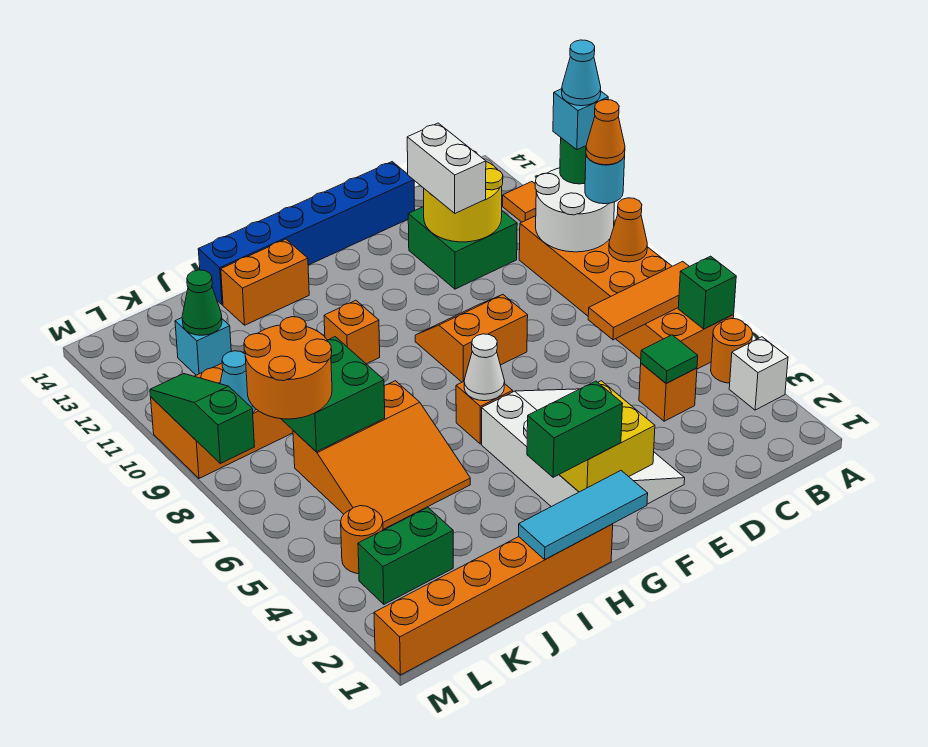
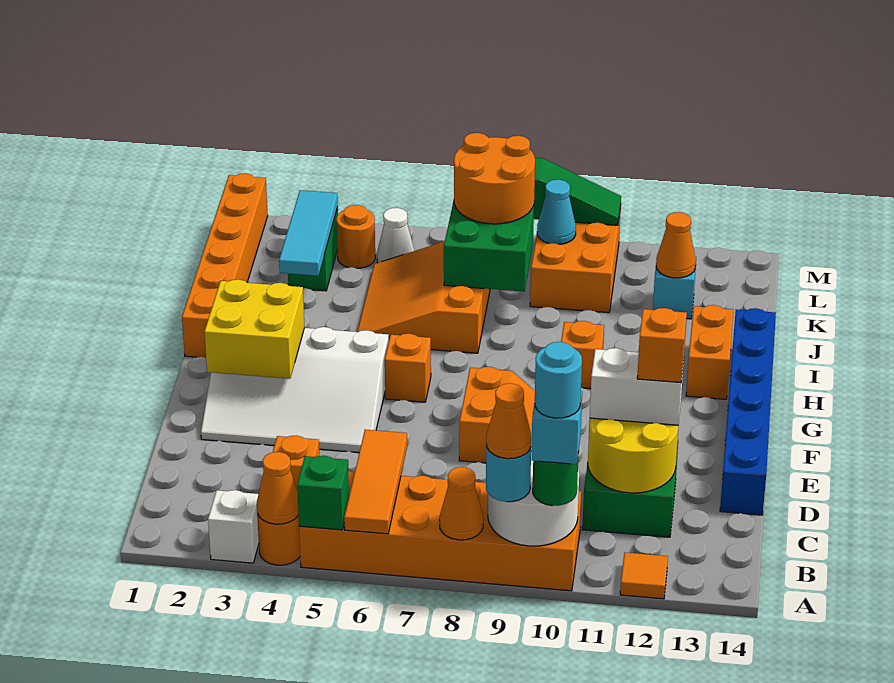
none -> orange cone A4 level 2
cyan cone A10 level 5 -> cyan round brick A10 level 5
green tile C4 level 2 -> none
none -> orange brick D12 level 4
cyan tile G1:I1 level 2 -> cyan tile J3:L3 level 2
green brick G2:H2 level 3 -> none
white cone G6 level 2 -> white cone L5 level 1
green cone K12 level 2 -> orange cone K12 level 2

